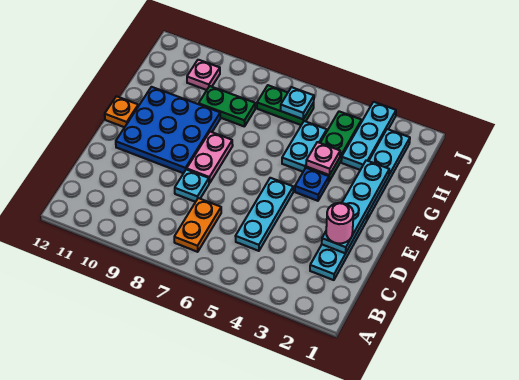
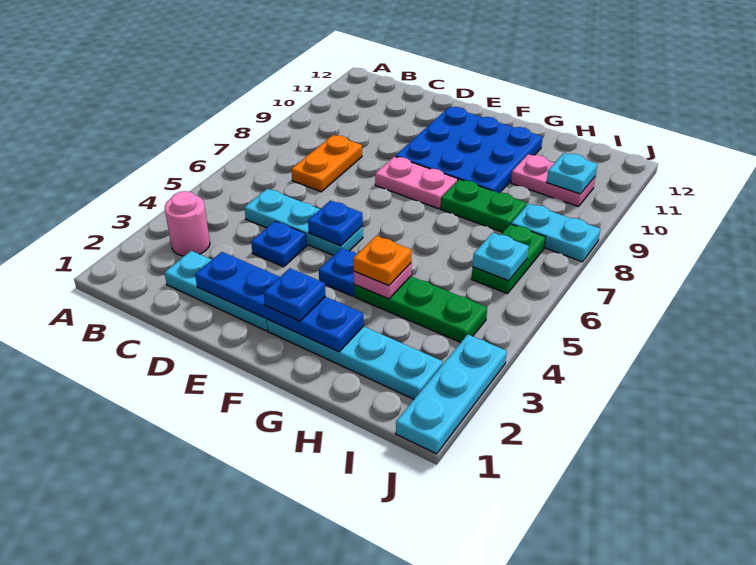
orange plate B7:C7 level 1 -> orange plate C7:C8 level 1
cyan plate D2:G2 level 2 -> blue plate D2:G2 level 2
pink round brick D2 level 3 -> pink round brick B3 level 1
none -> blue plate D4 level 1
cyan plate D8 level 1 -> cyan plate I10 level 2
none -> blue plate E5 level 2
none -> blue plate F2 level 3
orange plate F12 level 1 -> orange plate G4 level 3
cyan plate G5:H5 level 1 -> cyan plate I8:J8 level 1
cyan plate H3:J3 level 1 -> cyan plate J1:J3 level 1
green plate H8:H9 level 1 -> green plate G8:H8 level 1
pink plate I10 level 1 -> pink plate H10:I10 level 1

